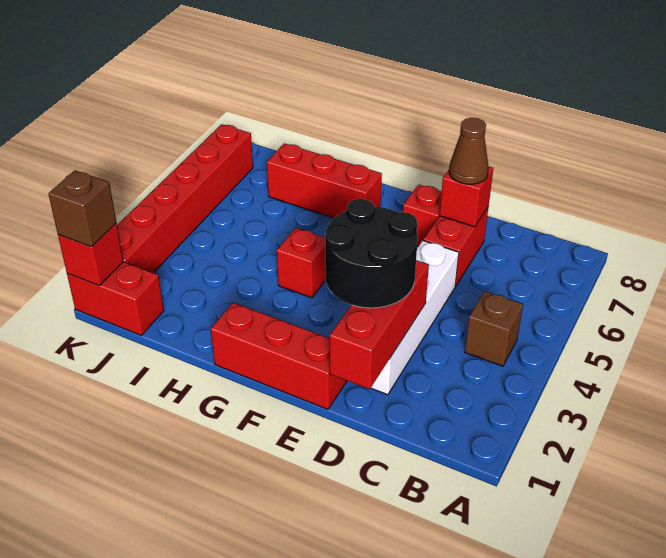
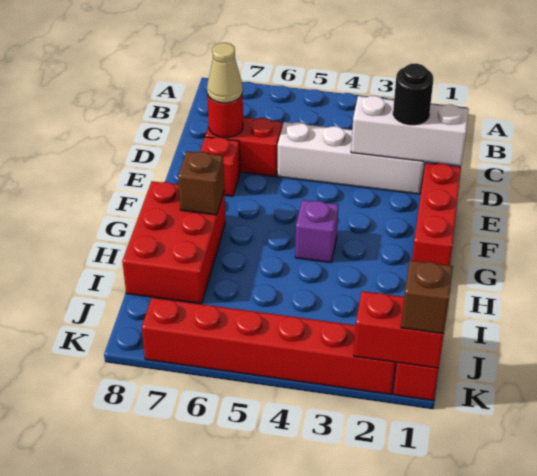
brown brick B4 level 1 -> brown brick G7 level 2
red brick D1:D3 level 2 -> white brick D1:D3 level 2
black round brick D2:E3 level 3 -> black round brick D2 level 3
red brick D7 level 2 -> red round brick D7 level 2
brown cone D7 level 3 -> tan cone D7 level 3
red brick G4 level 1 -> purple brick G4 level 1
red brick G7:I7 level 1 -> red brick G7:I8 level 1
red brick K1 level 2 -> red brick K1:K2 level 2

